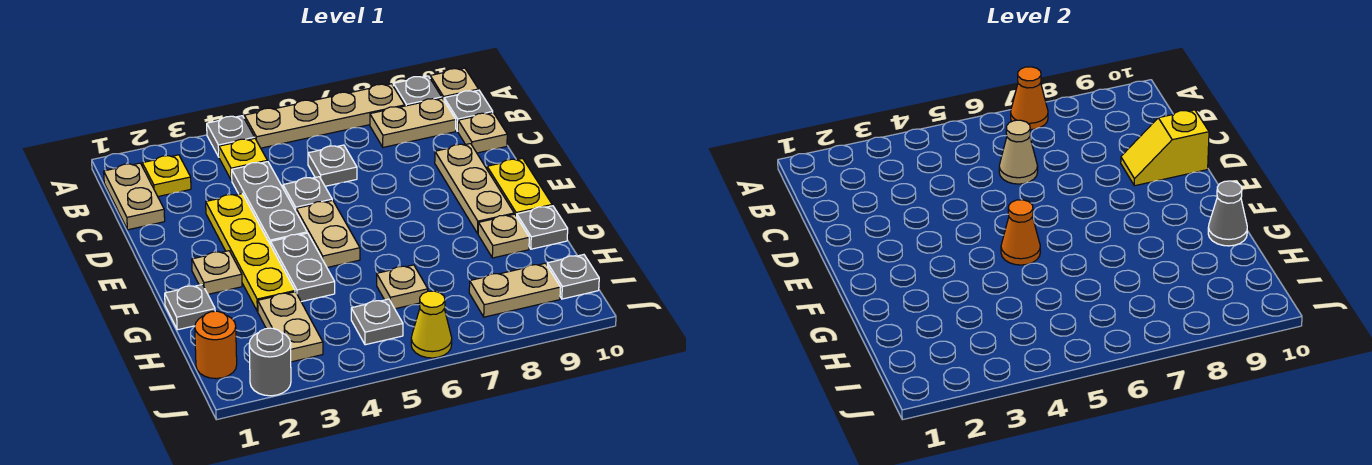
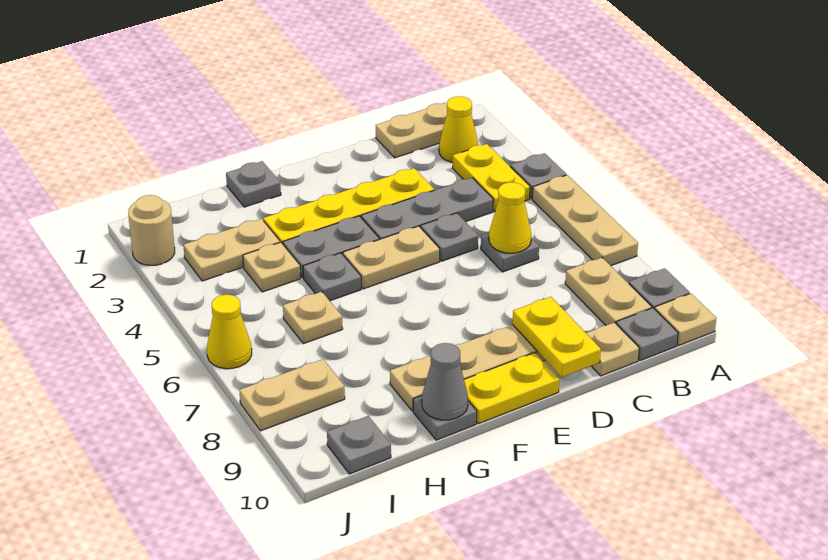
tan plate A5:A8 level 1 -> tan plate A5:A7 level 1
orange cone A7 level 2 -> none
yellow plate B2 level 1 -> yellow cone B2 level 1
yellow plate B4 level 1 -> yellow plate B3:B4 level 1
tan cone C6 level 2 -> yellow cone C6 level 2
yellow slope D9:D10 level 2 top 10 -> yellow plate D9:D10 level 2
tan plate F2 level 1 -> tan plate H4 level 1
orange cone F5 level 2 -> none
orange round brick I1 level 1 -> none
grey plate I5 level 1 -> grey plate G5 level 1
tan plate I8:I9 level 1 -> tan plate I8:J8 level 1
grey round brick J2 level 1 -> tan round brick J2 level 1

